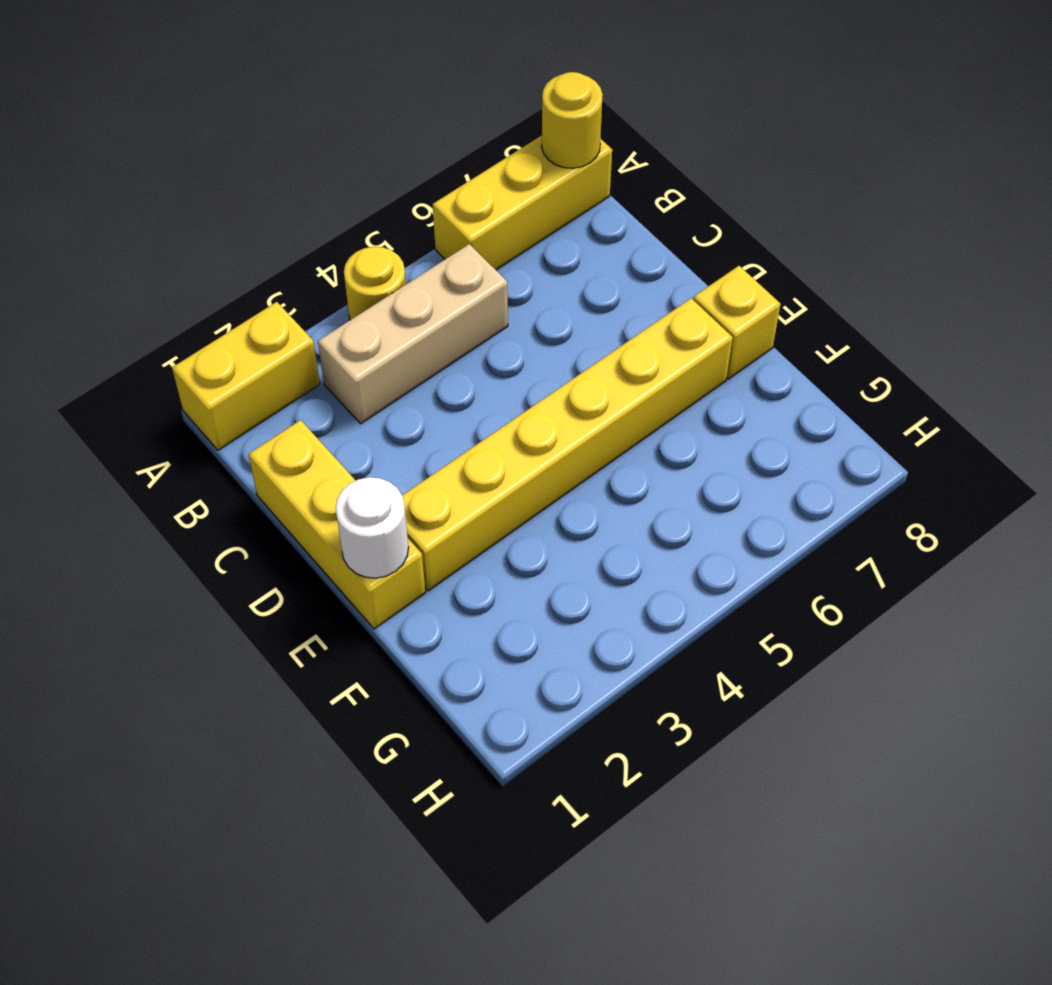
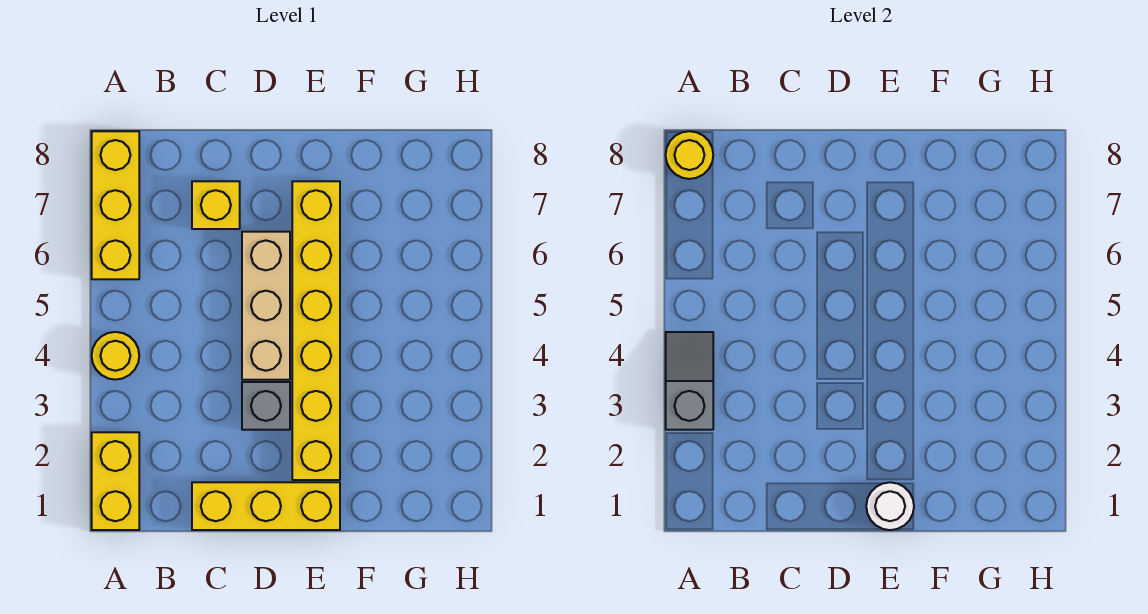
none -> grey slope A3:A4 level 2 top 3
tan brick B3:B5 level 1 -> tan brick D4:D6 level 1
none -> grey brick D3 level 1
yellow brick E8 level 1 -> yellow brick C7 level 1

